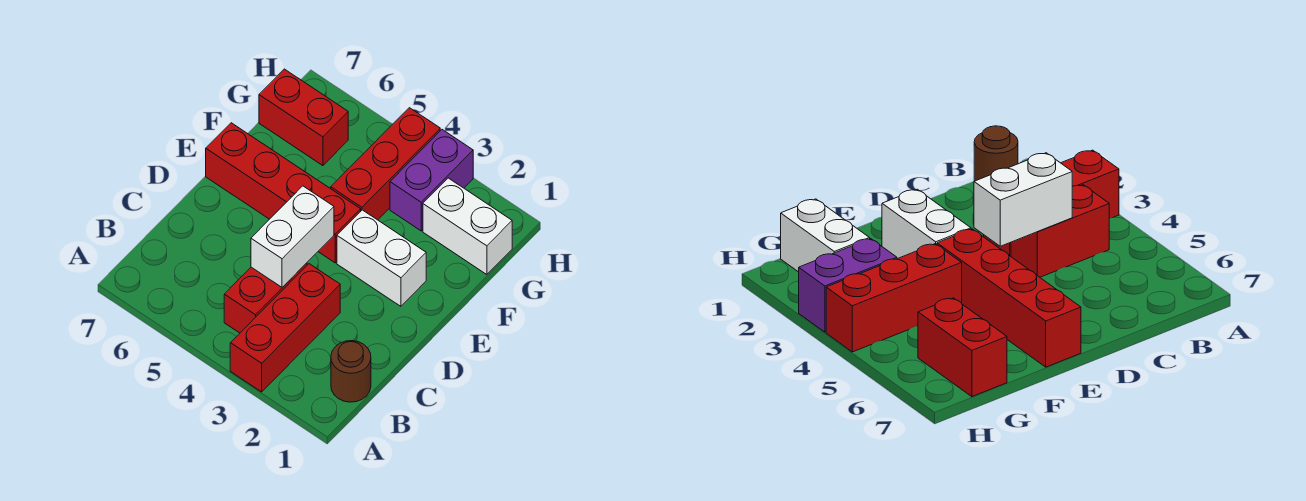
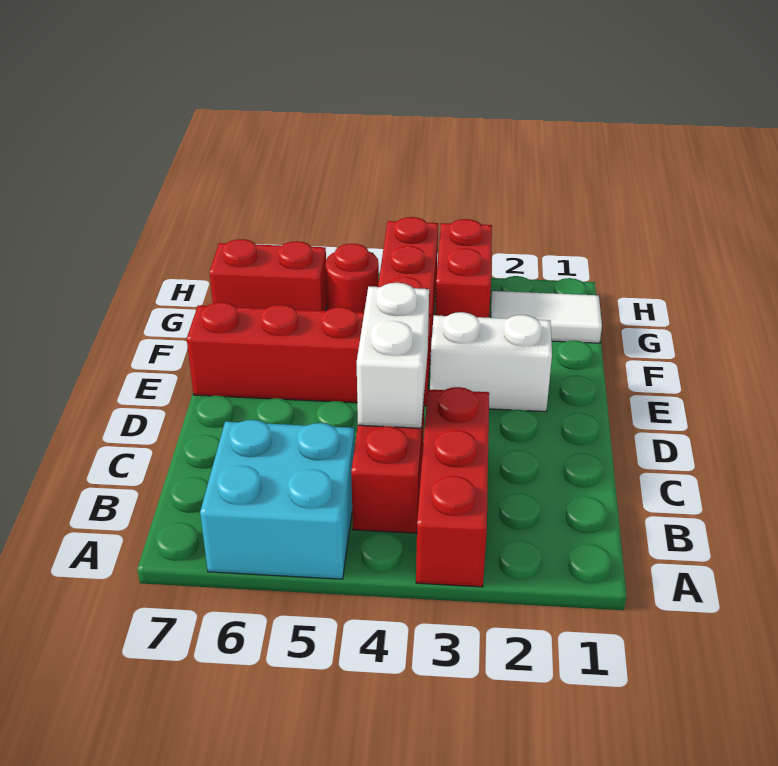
none -> cyan brick A5:B6 level 1
brown round brick B1 level 1 -> none
white brick G1:G2 level 1 -> white tile G1:G2 level 1
purple brick G3:H3 level 1 -> red brick G3:H3 level 1
none -> red round brick G5 level 1

